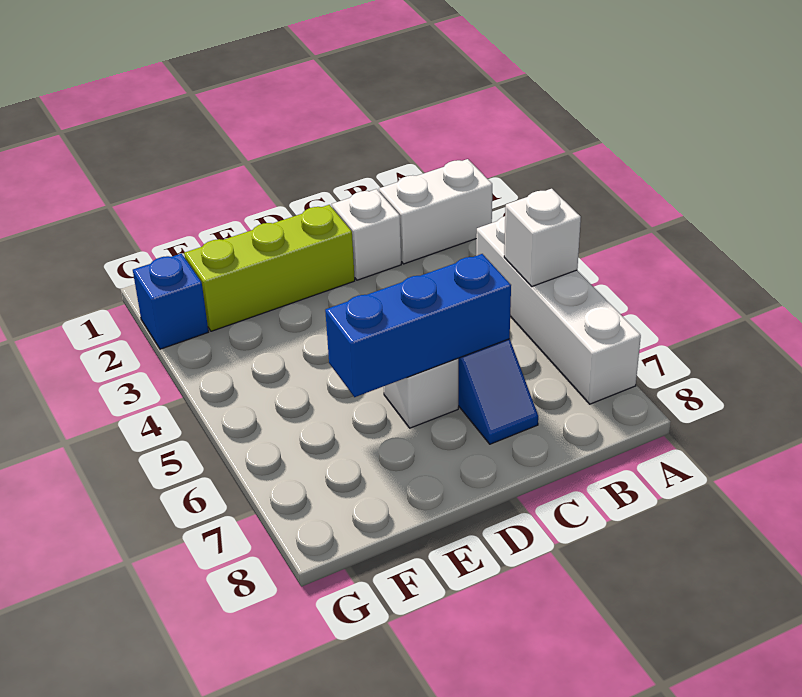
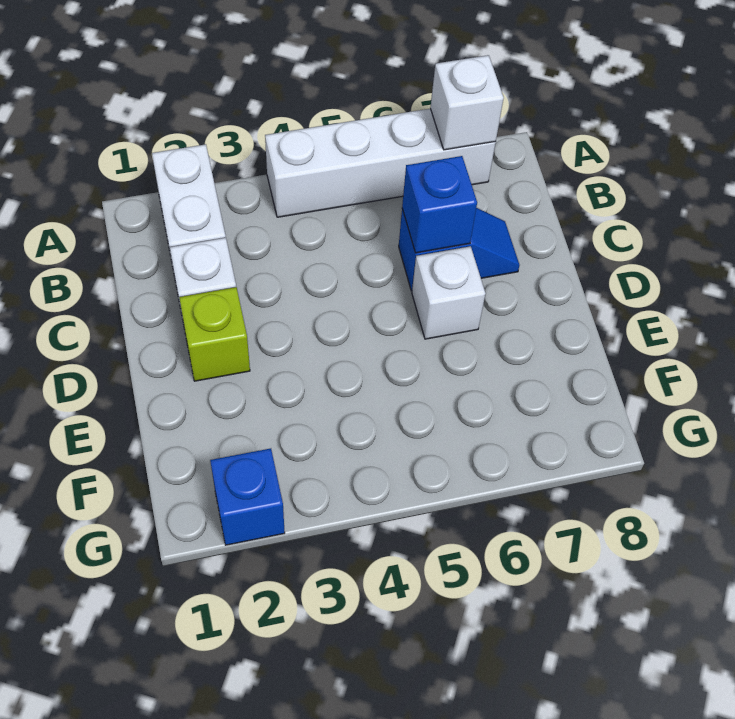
white brick A5 level 2 -> white brick A7 level 2
blue brick C6:E6 level 2 -> blue brick C6 level 2
lime brick D2:F2 level 1 -> lime brick D2 level 1

